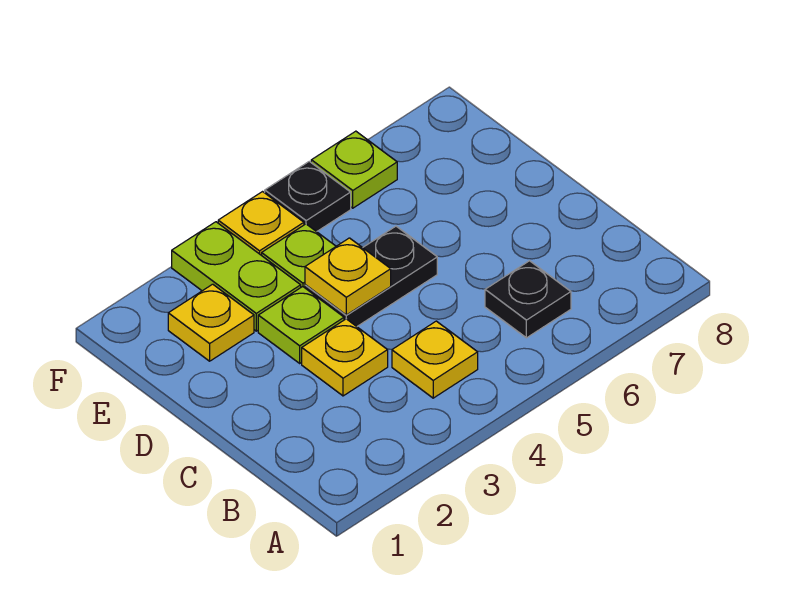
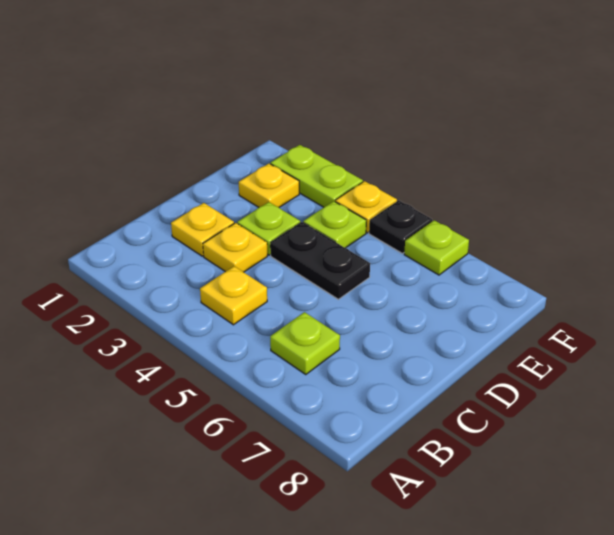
black plate B6 level 1 -> lime plate B6 level 1
yellow plate D4 level 2 -> yellow plate C2 level 1
lime plate E3:F3 level 1 -> lime plate F2:F3 level 1

